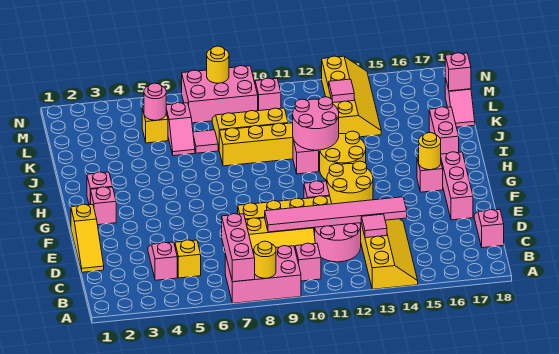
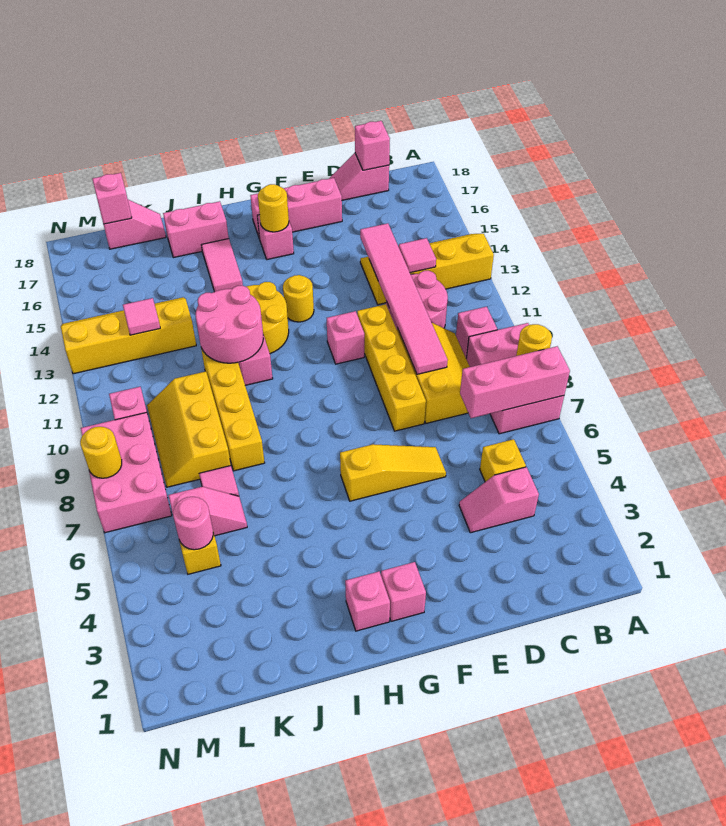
none -> pink brick C18 level 2
yellow slope D1:F1 level 1 top F -> yellow slope E6:G6 level 1 top G
yellow round brick F12:G13 level 1 -> yellow round brick G13 level 1
none -> pink tile I15:I16 level 1

